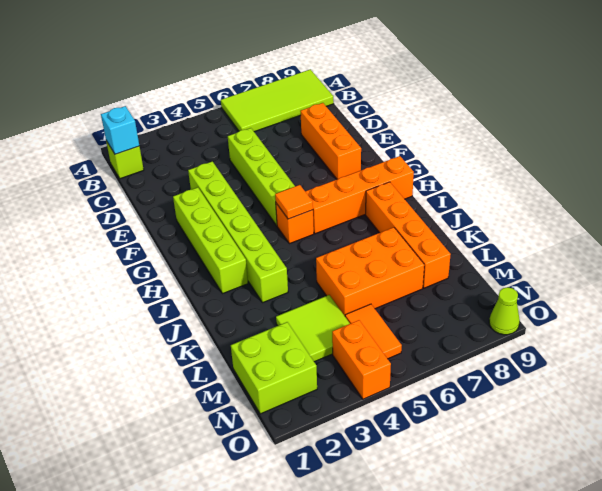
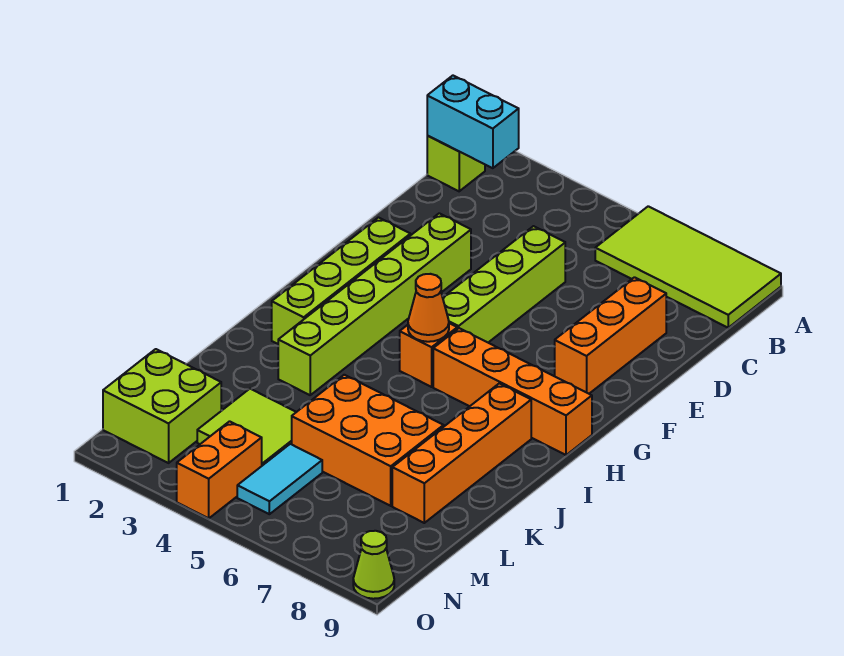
cyan brick B1 level 2 -> cyan brick B1:B2 level 2
orange tile H5 level 2 -> orange cone H5 level 2
orange tile M5:N5 level 1 -> cyan tile M5:N5 level 1

